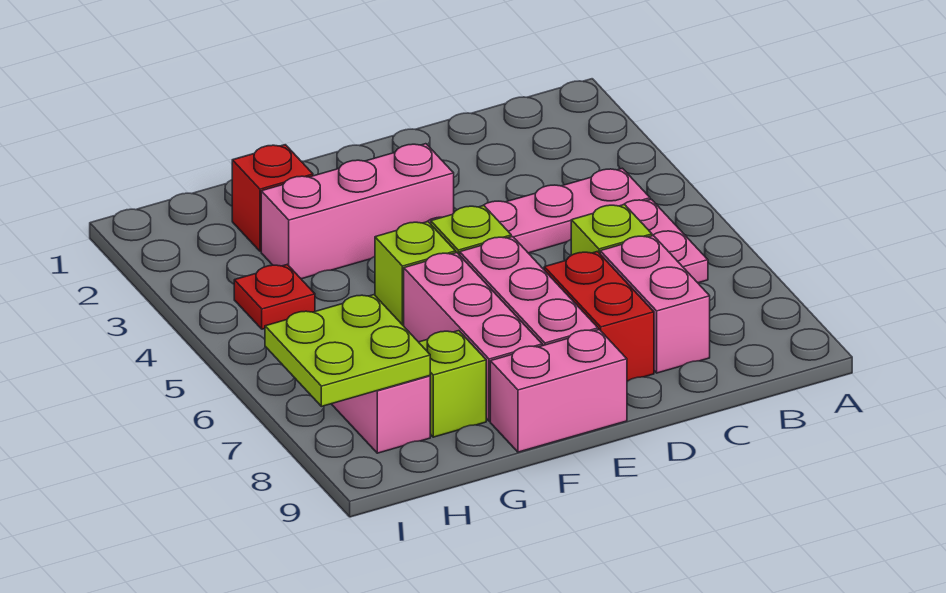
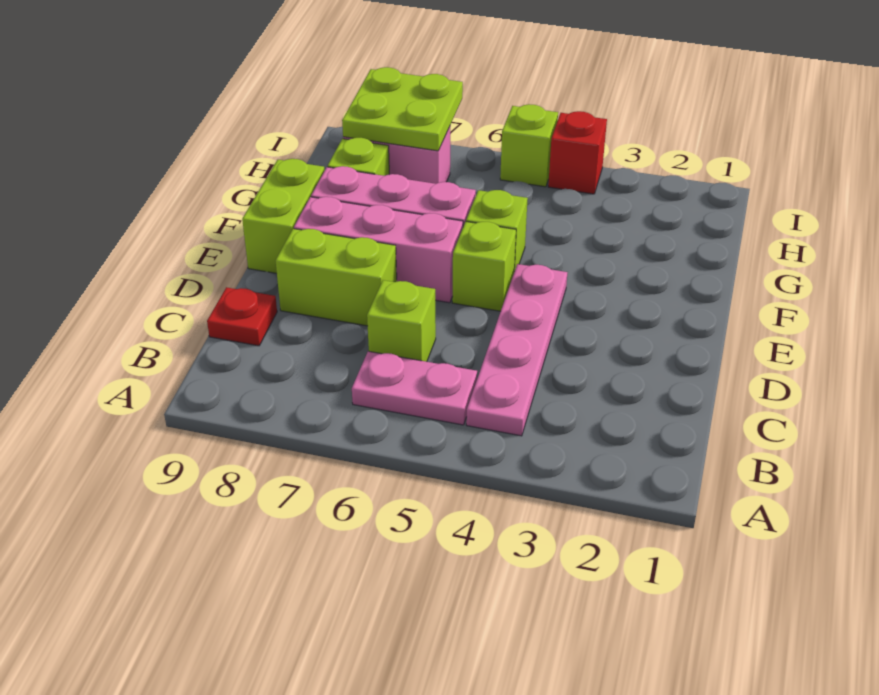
pink brick C7:C8 level 1 -> none
red brick D7:D8 level 1 -> lime brick D7:D8 level 1
pink brick E3:G3 level 1 -> none
pink brick E9:F9 level 1 -> lime brick E9:F9 level 1
red brick G2 level 1 -> red brick I4 level 1
red plate H4 level 1 -> red plate C9 level 1
none -> lime brick I5 level 1

